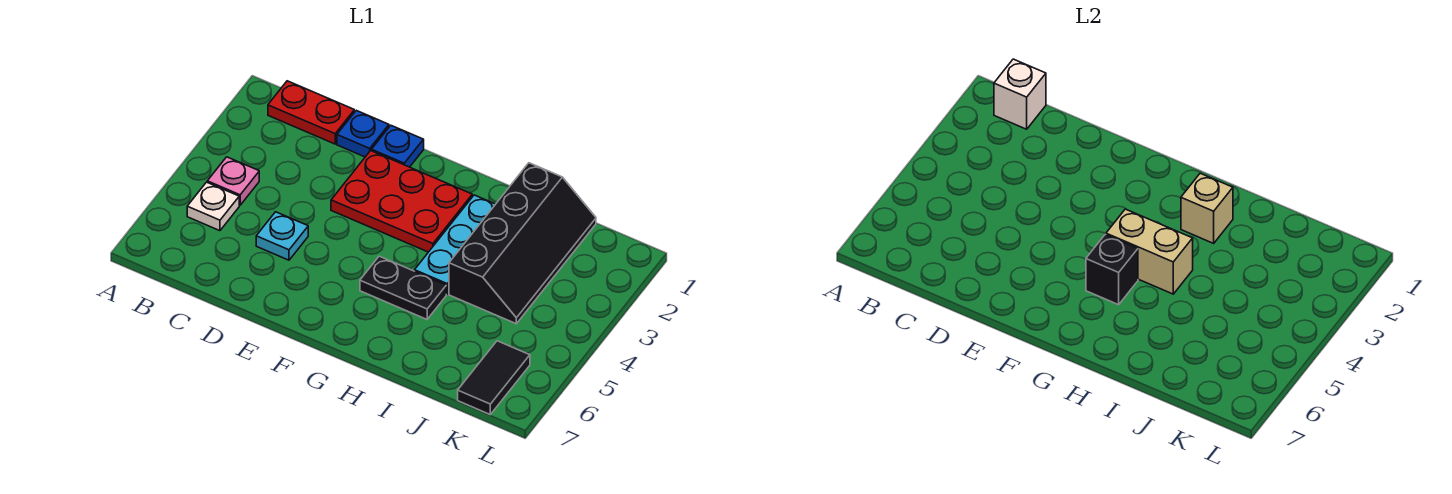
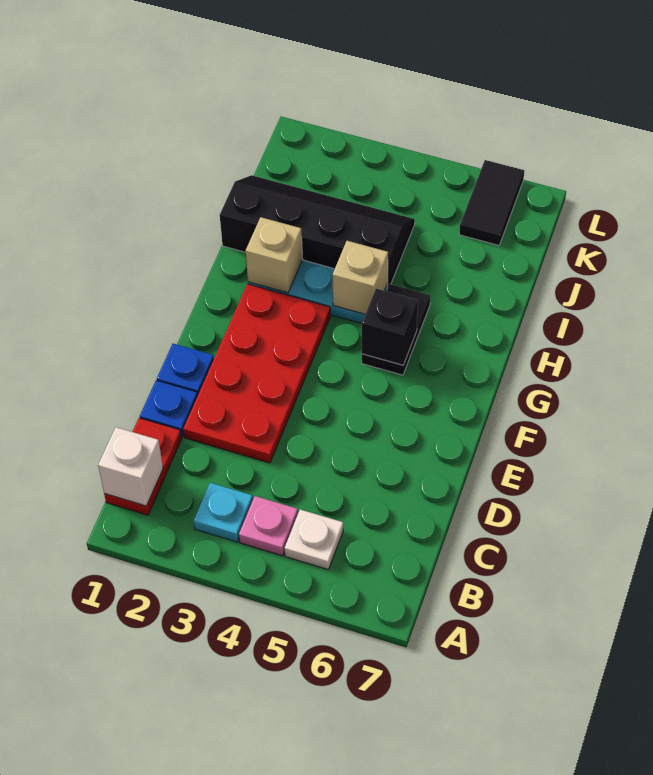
cyan plate D5 level 1 -> cyan plate B3 level 1
red plate E2:G3 level 1 -> red plate D2:G3 level 1
tan brick G4:H4 level 2 -> tan brick H4 level 2
black tile K6:K7 level 1 -> black tile K6:L6 level 1

